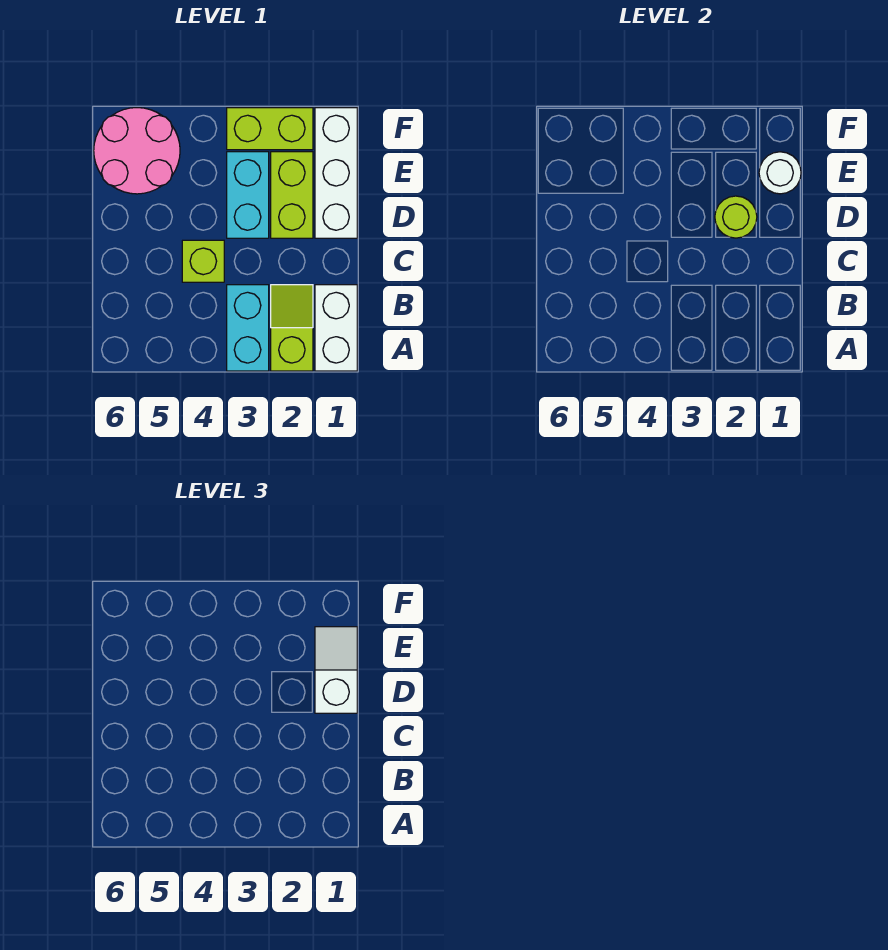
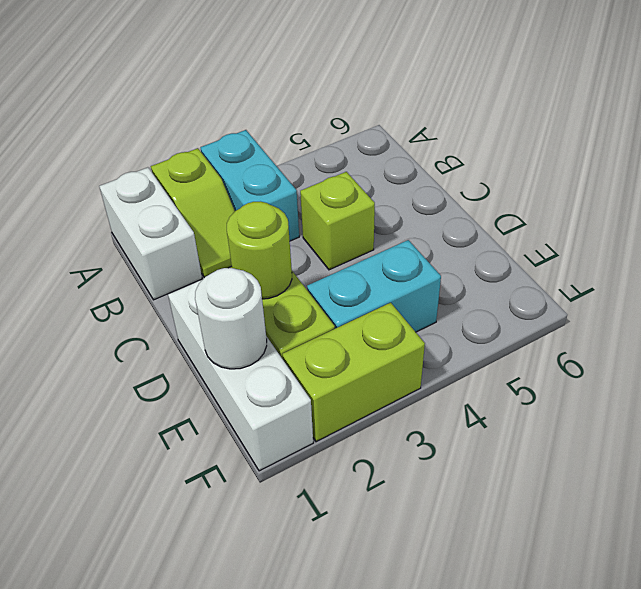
white slope D1:E1 level 3 top D -> none
cyan brick D3:E3 level 1 -> cyan brick E3:E4 level 1
pink round brick E5:F6 level 1 -> none

